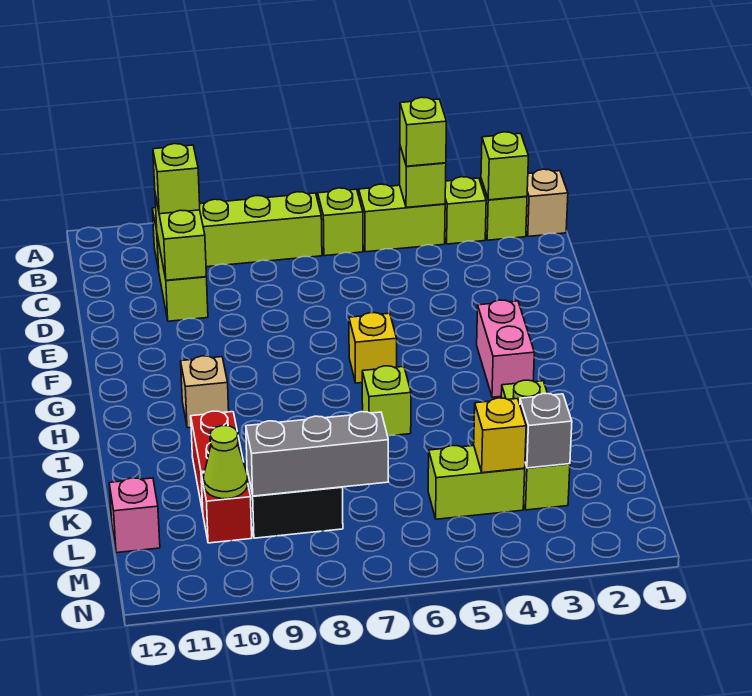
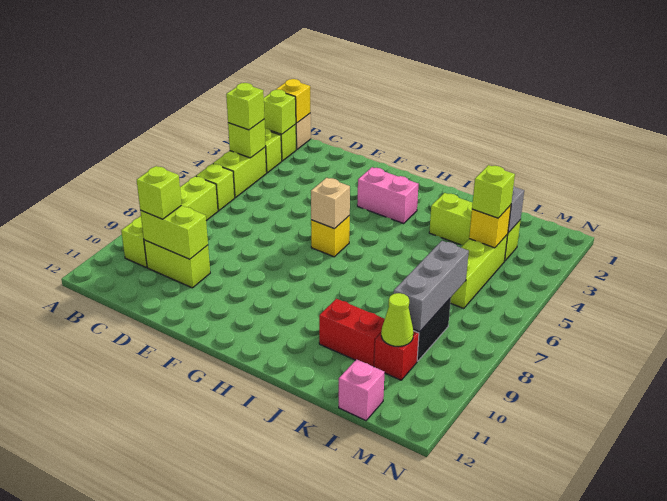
none -> yellow brick B1 level 2
tan brick H10 level 1 -> tan brick G6 level 2
lime brick I6 level 1 -> lime brick L4 level 3
lime brick L4:L5 level 1 -> lime brick L4:L6 level 1

